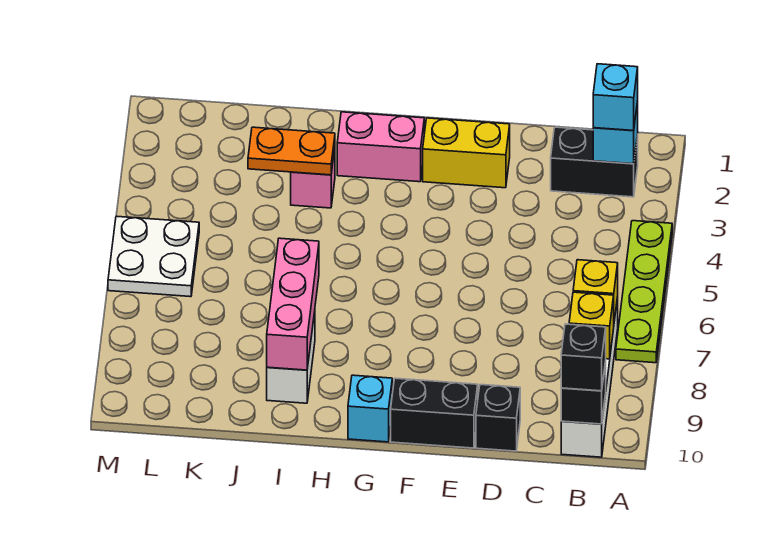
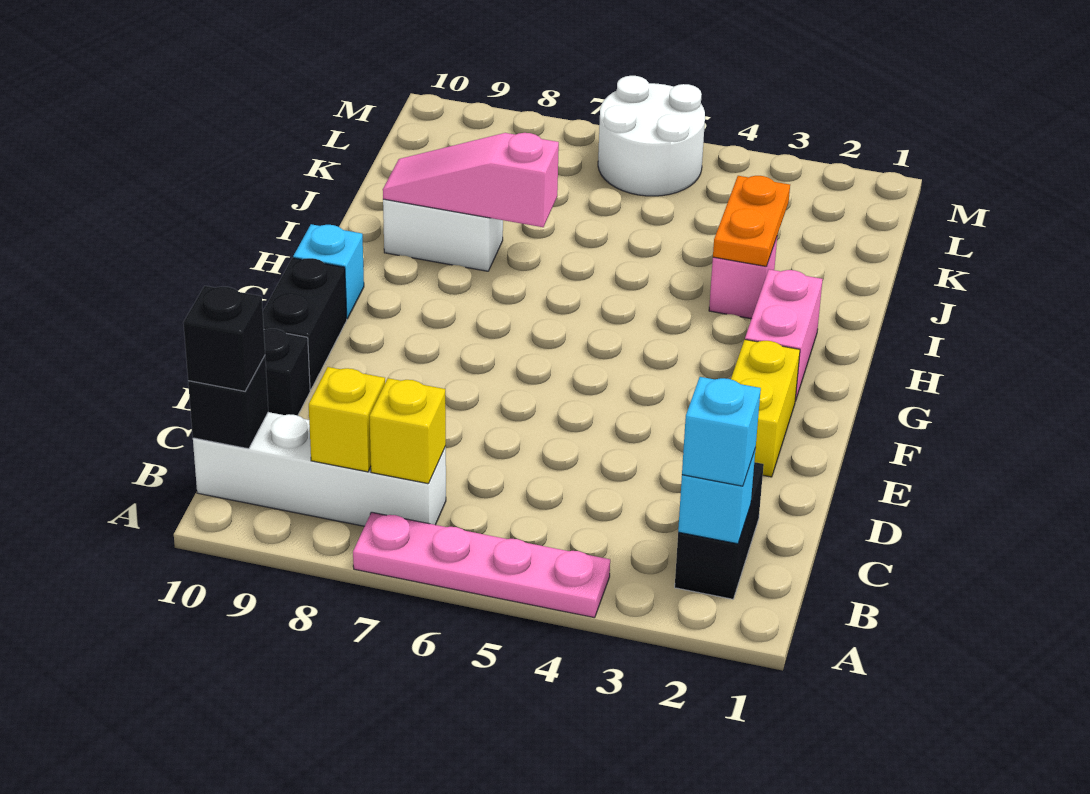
lime plate A4:A7 level 1 -> pink plate A4:A7 level 1
pink brick I7:I9 level 2 -> pink slope I7:I9 level 2 top 7
white plate L5:M6 level 1 -> white round brick L5:M6 level 1

